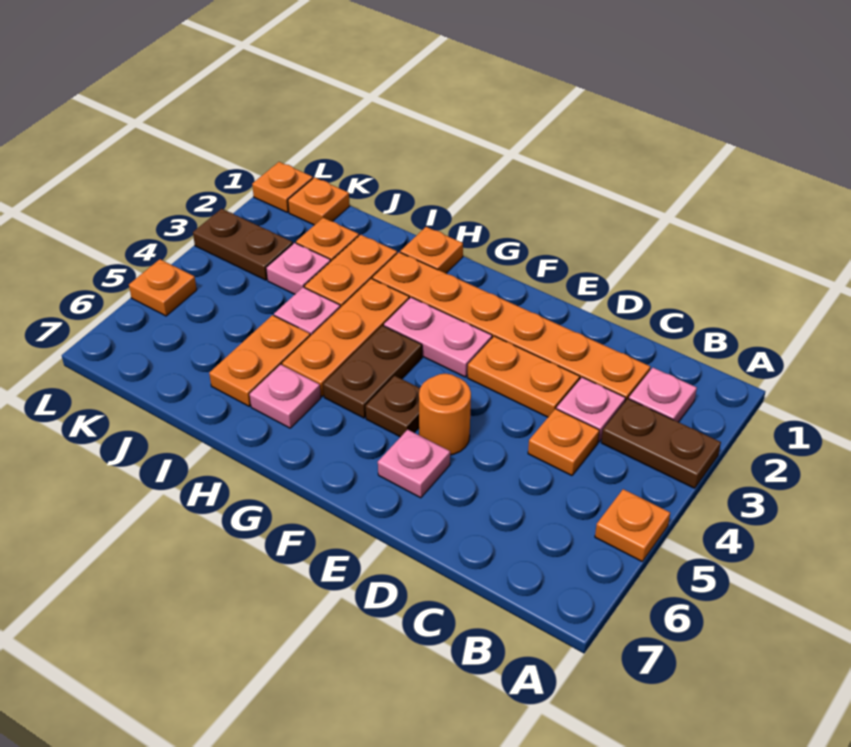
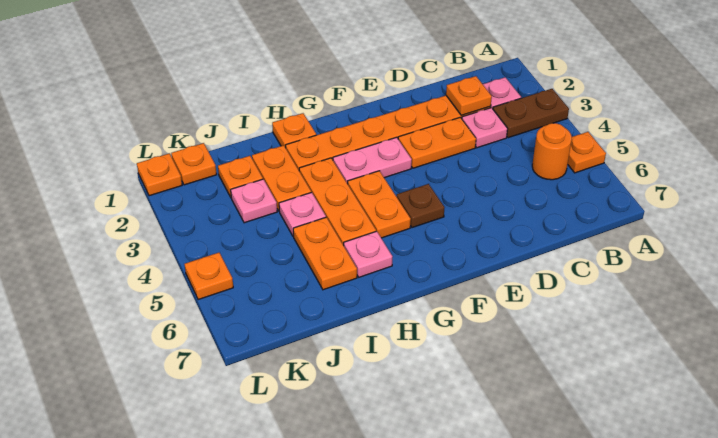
orange plate C4 level 1 -> orange plate C2 level 2
orange round brick E5 level 1 -> orange round brick B5 level 1
pink plate E6 level 1 -> none
brown plate G4:G5 level 1 -> orange plate G4:G5 level 1
brown plate K3:L3 level 1 -> none

